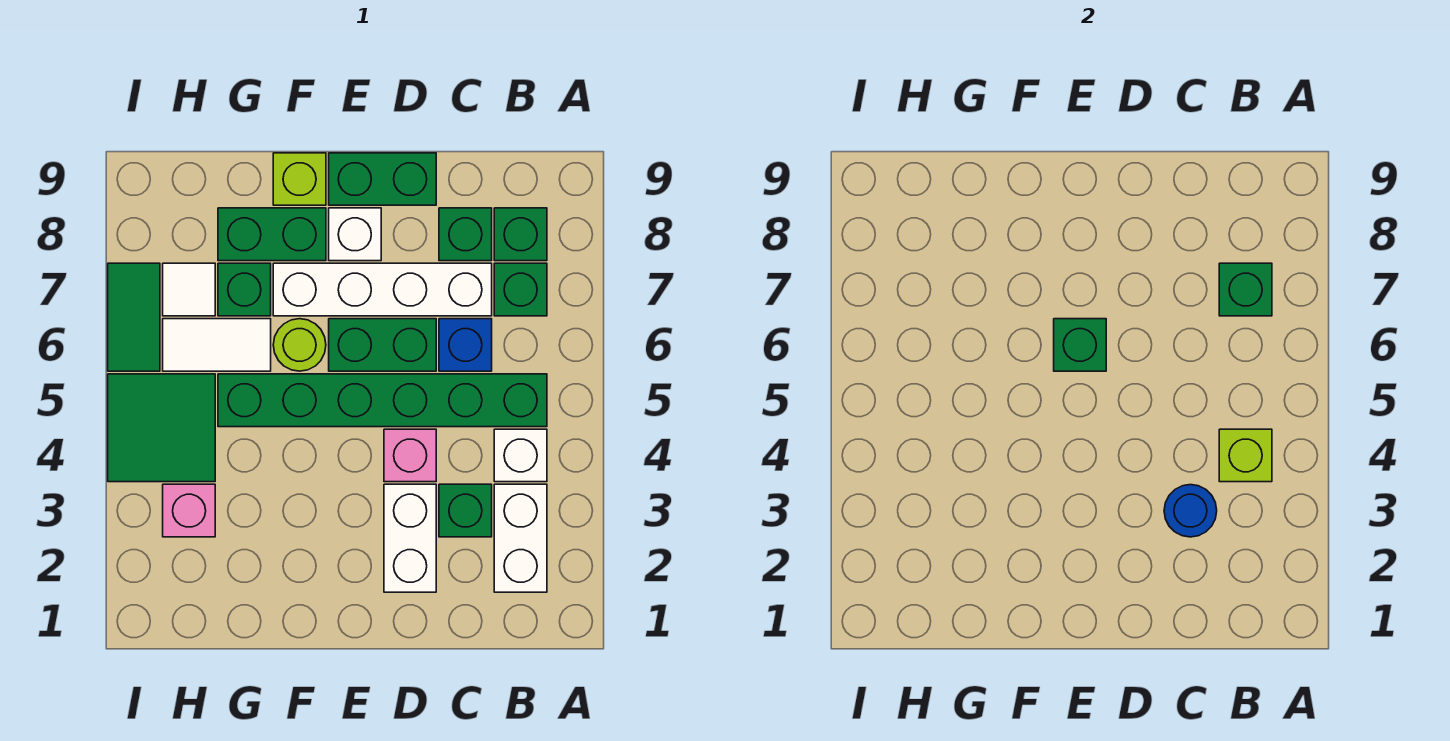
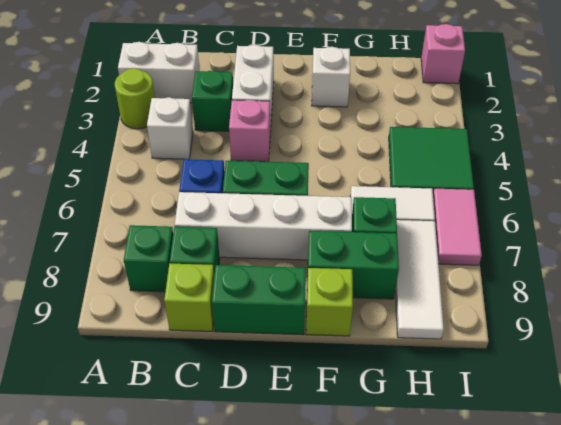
white brick B2:B3 level 1 -> white brick A2:B2 level 1
lime brick B4 level 2 -> lime brick C9 level 1
green brick B5:G5 level 1 -> none
green brick B7 level 1 -> none
green brick B7 level 2 -> none
blue round brick C3 level 2 -> none
green brick E6 level 2 -> none
white brick E8 level 1 -> white brick F2 level 1
lime round brick F6 level 1 -> lime round brick A3 level 1
pink brick H3 level 1 -> pink brick I1 level 1
white tile H7 level 1 -> white tile H7:H9 level 1
green tile I6:I7 level 1 -> pink tile I6:I7 level 1

